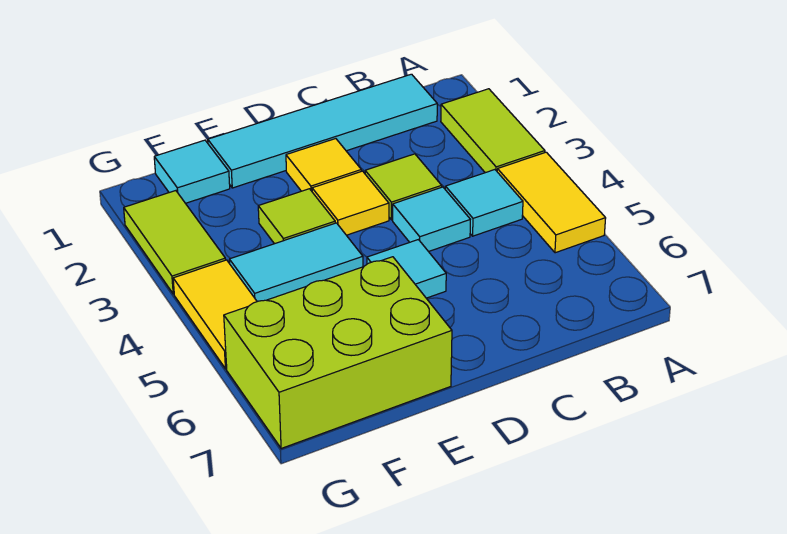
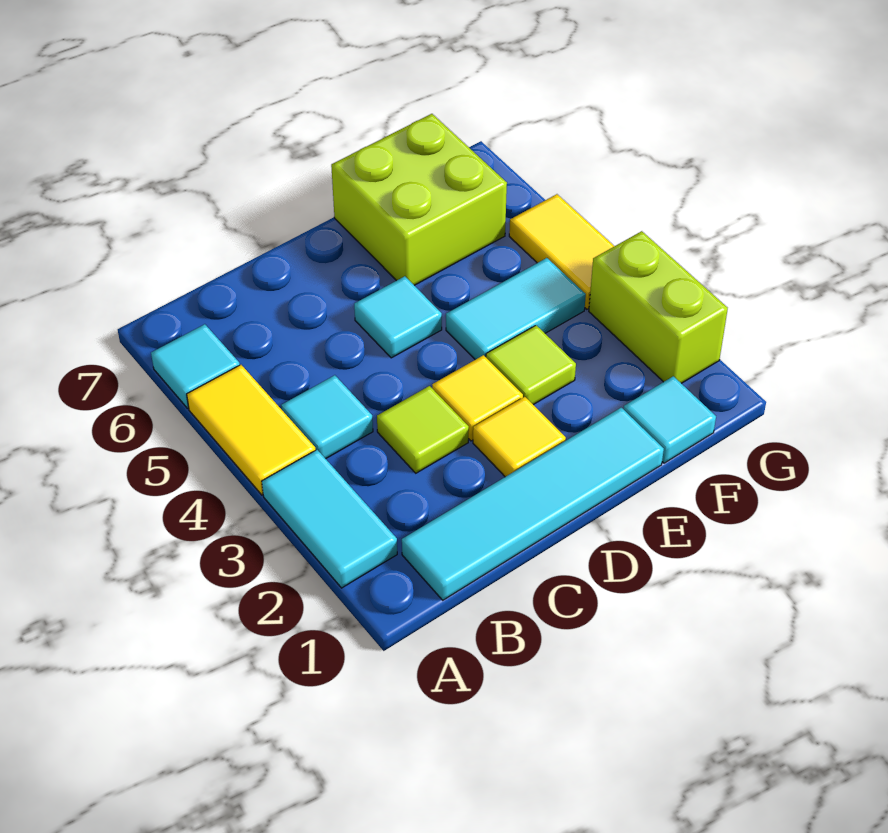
lime tile A2:A3 level 1 -> cyan tile A2:A3 level 1
cyan tile C4 level 1 -> cyan tile A6 level 1
lime brick E6:G7 level 1 -> lime brick E6:F7 level 1
lime tile G2:G3 level 1 -> lime brick G2:G3 level 1

